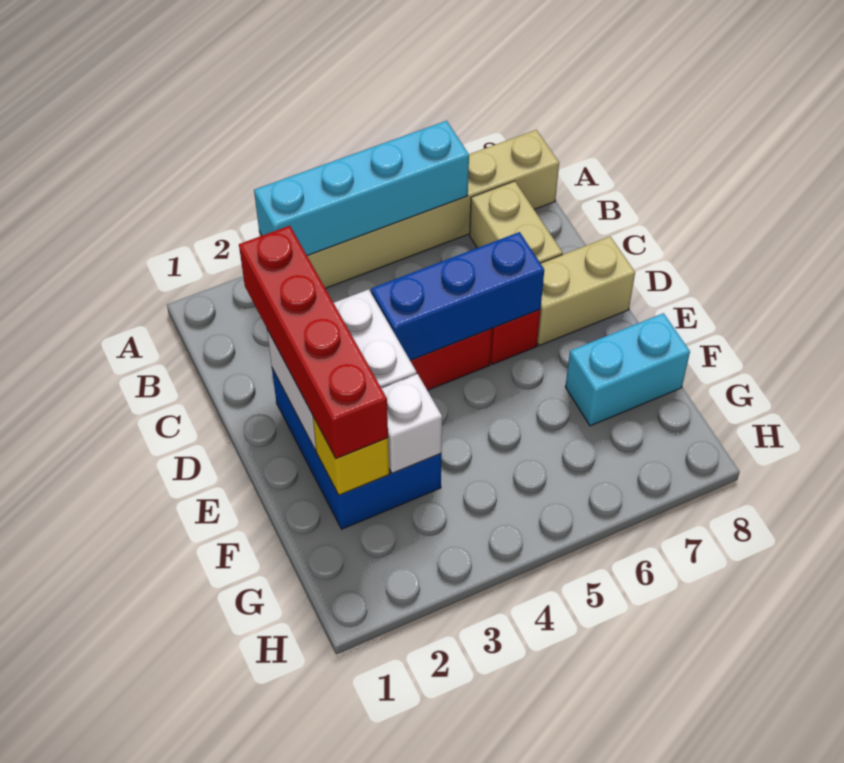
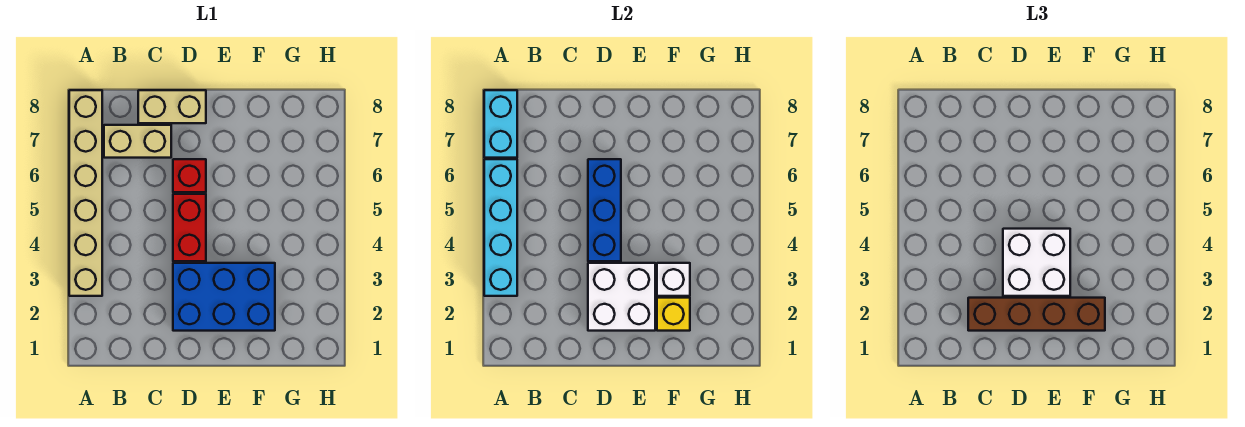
red brick C2:F2 level 3 -> brown brick C2:F2 level 3
none -> white brick D3:E4 level 3
tan brick D7:D8 level 1 -> tan brick C8:D8 level 1
cyan brick F7:F8 level 1 -> cyan brick A7:A8 level 2

